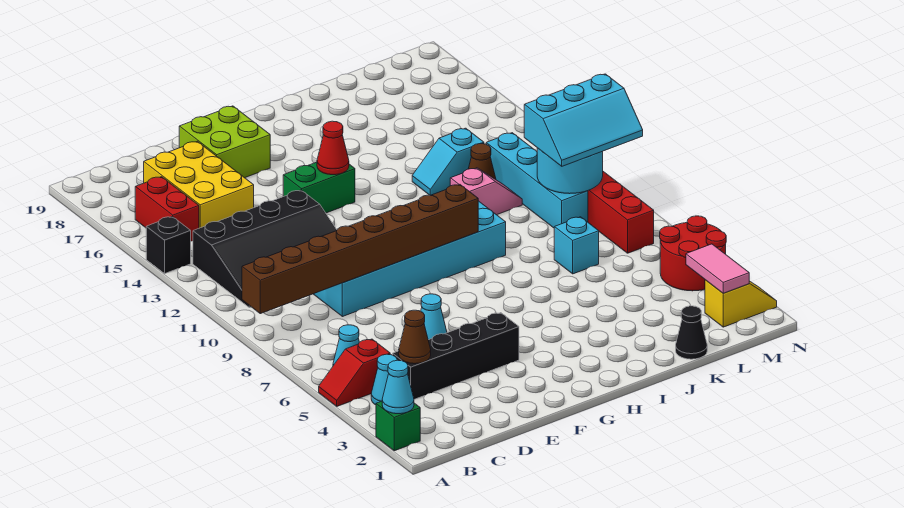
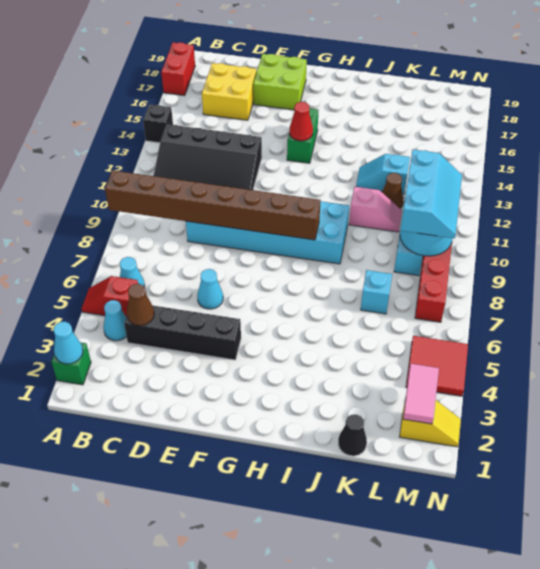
red brick B15:B16 level 1 -> red brick A17:A18 level 1
yellow brick C15:D17 level 1 -> yellow brick C16:D17 level 1
green brick F14:G14 level 1 -> green brick G14:G15 level 1
cyan slope L9:N10 level 3 top 10 -> cyan slope L9:M11 level 3 top L
red round brick M4:N5 level 1 -> red tile M4:N5 level 1

